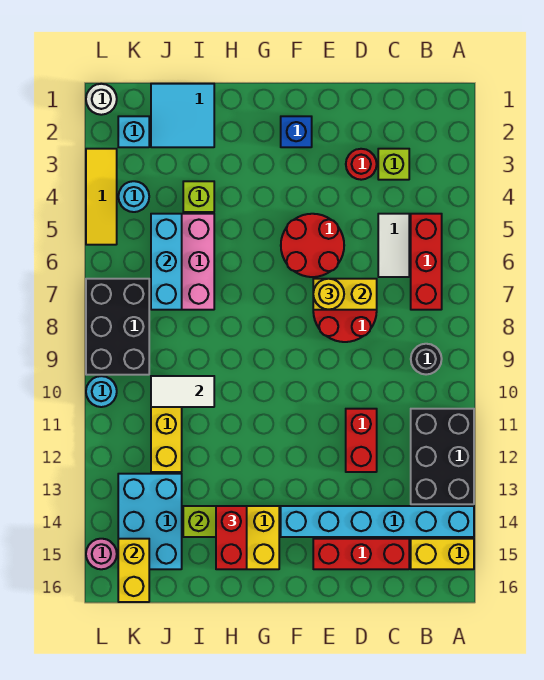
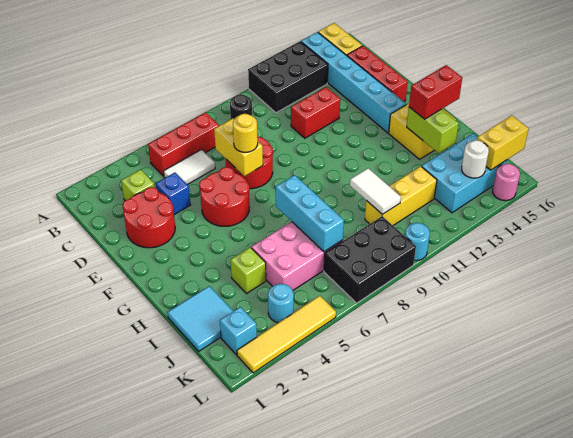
red round brick D3 level 1 -> red round brick D2:E3 level 1
blue brick F2 level 1 -> blue brick D4 level 1
cyan brick J5:J7 level 2 -> cyan brick H7:J7 level 2
white round brick L1 level 1 -> white round brick K14 level 2
yellow tile L3:L5 level 1 -> yellow tile L2:L5 level 1

